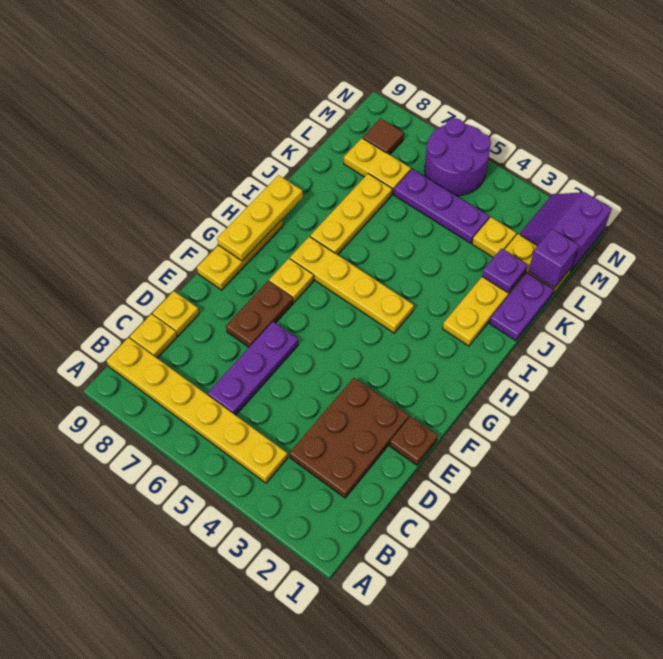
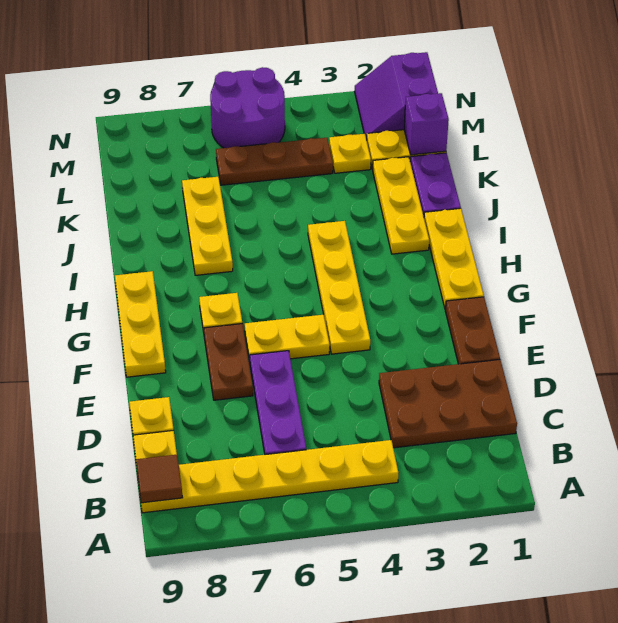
brown plate C2:E3 level 1 -> brown plate C1:D3 level 1
brown plate E1 level 1 -> brown plate E1:F1 level 1
yellow plate G9:I9 level 2 -> yellow plate G1:I1 level 1
yellow plate H4:H7 level 1 -> yellow plate F4:I4 level 1
purple plate K2 level 2 -> none
purple plate L4:L6 level 1 -> brown plate L4:L6 level 1
yellow plate L7:L8 level 1 -> yellow plate F5:F6 level 1
brown tile M8 level 1 -> brown tile B9 level 2

